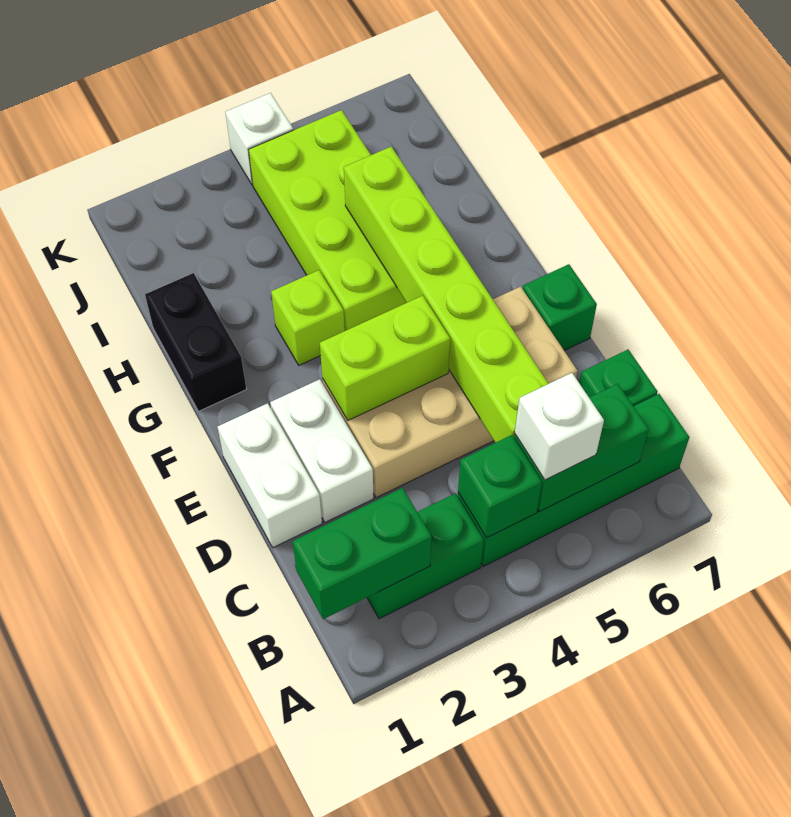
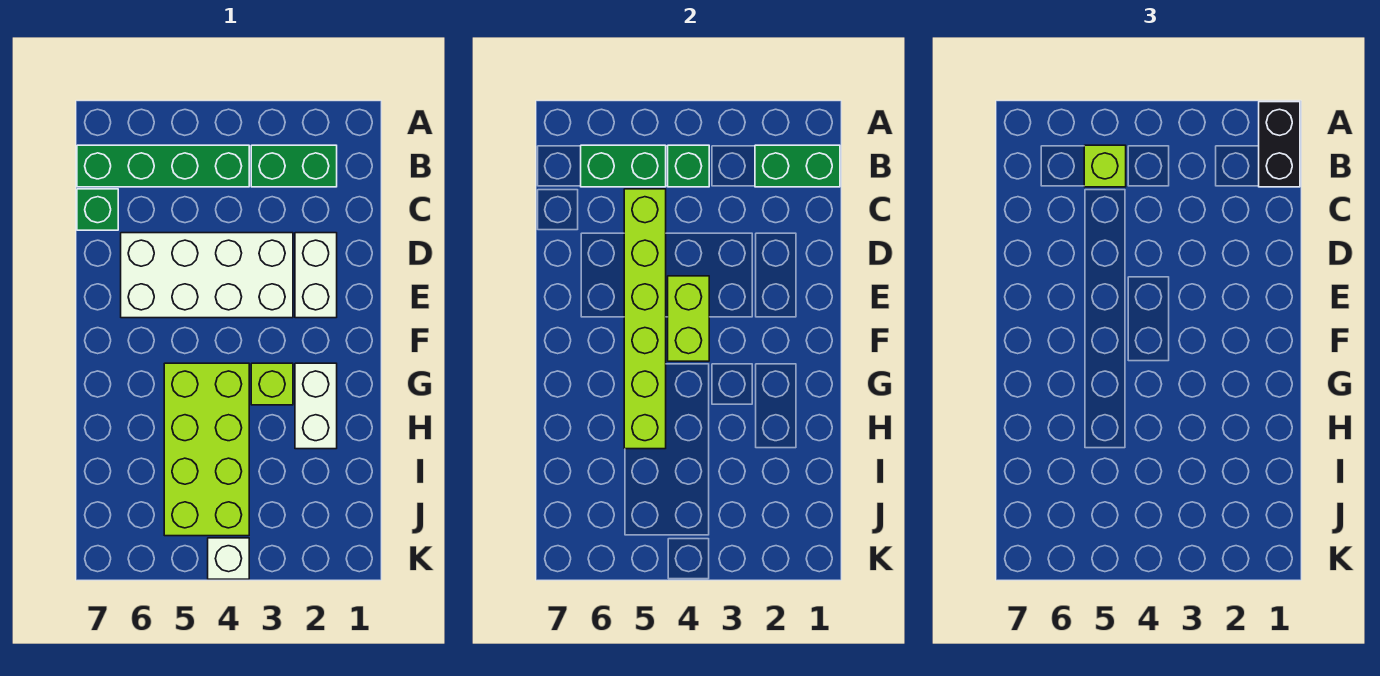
white brick B5 level 3 -> lime brick B5 level 3
white brick D1:E1 level 1 -> white brick G2:H2 level 1
tan brick D3:E6 level 1 -> white brick D3:E6 level 1
lime brick E3:E4 level 2 -> lime brick E4:F4 level 2
green brick E7 level 1 -> none
black brick G1:H1 level 1 -> black brick A1:B1 level 3

